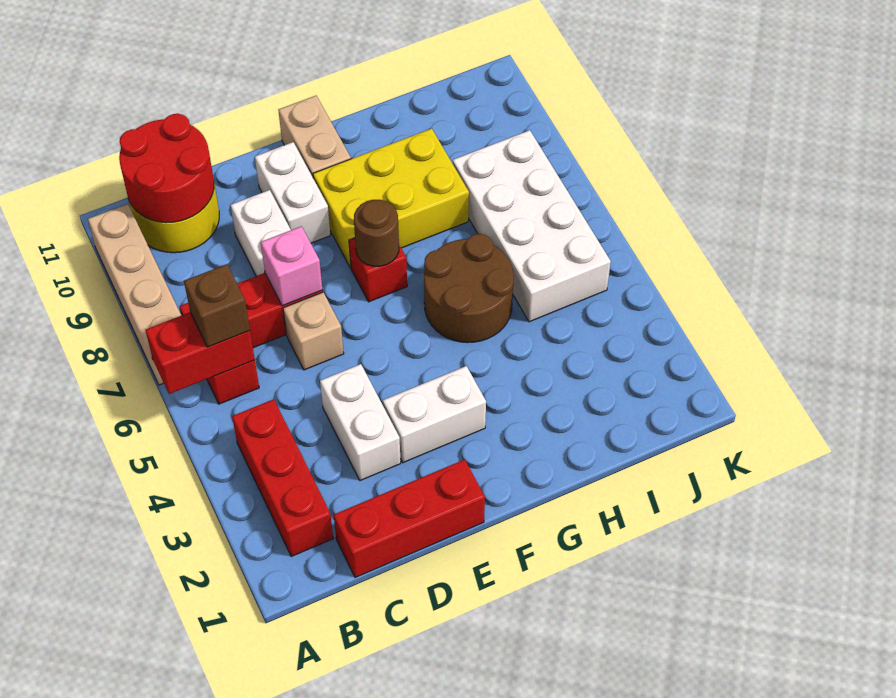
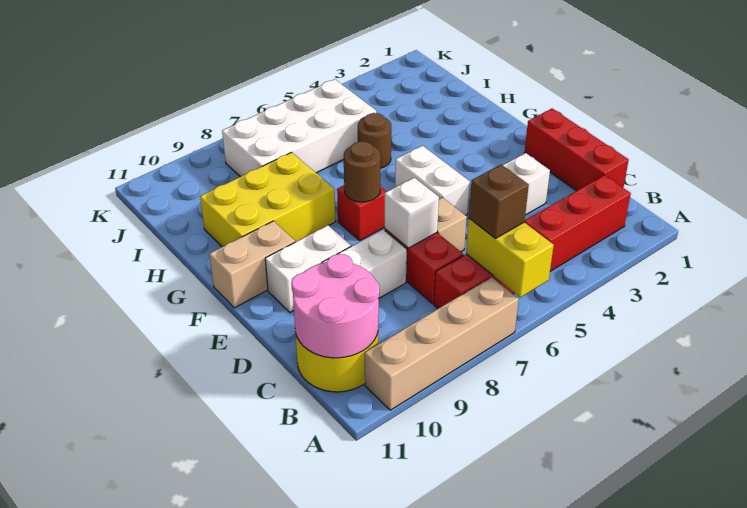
red brick A6:B6 level 2 -> yellow brick A6:B6 level 2
red round brick B10:C11 level 2 -> pink round brick B10:C11 level 2
pink brick D7 level 2 -> white brick D7 level 2
white brick E3:F3 level 1 -> white brick E5:F5 level 1
yellow brick F8:H9 level 1 -> yellow brick G8:H10 level 1
brown round brick G5:H6 level 1 -> brown round brick H5 level 1

